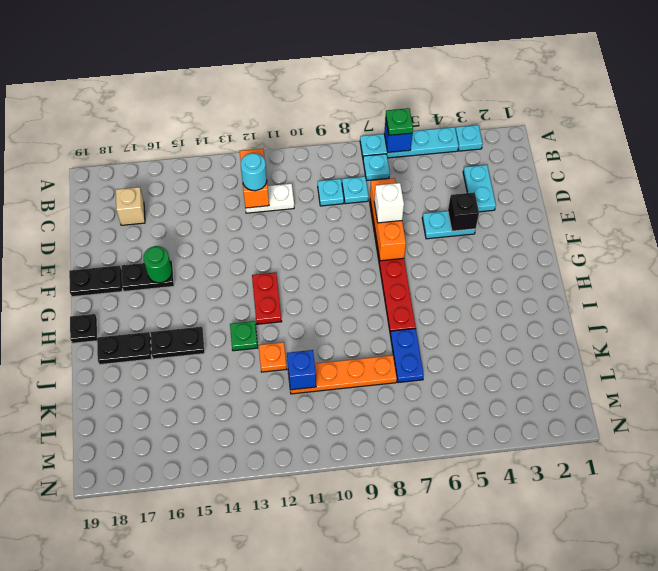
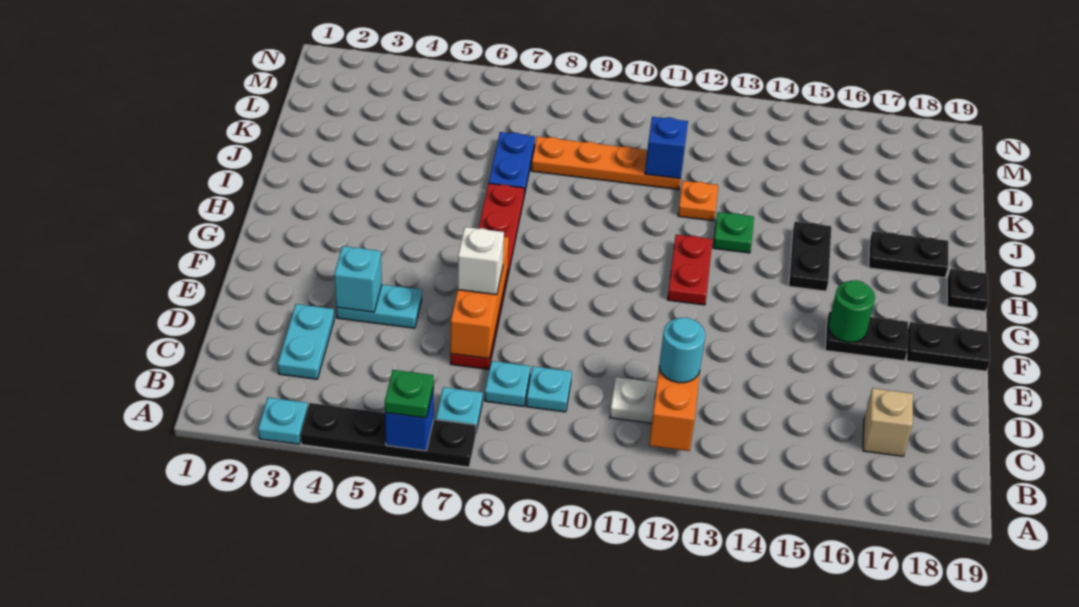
cyan plate A4:A7 level 1 -> black plate A4:A7 level 1
black brick E4 level 2 -> cyan brick E4 level 2
black plate I15:I16 level 1 -> black plate H15:I15 level 1

